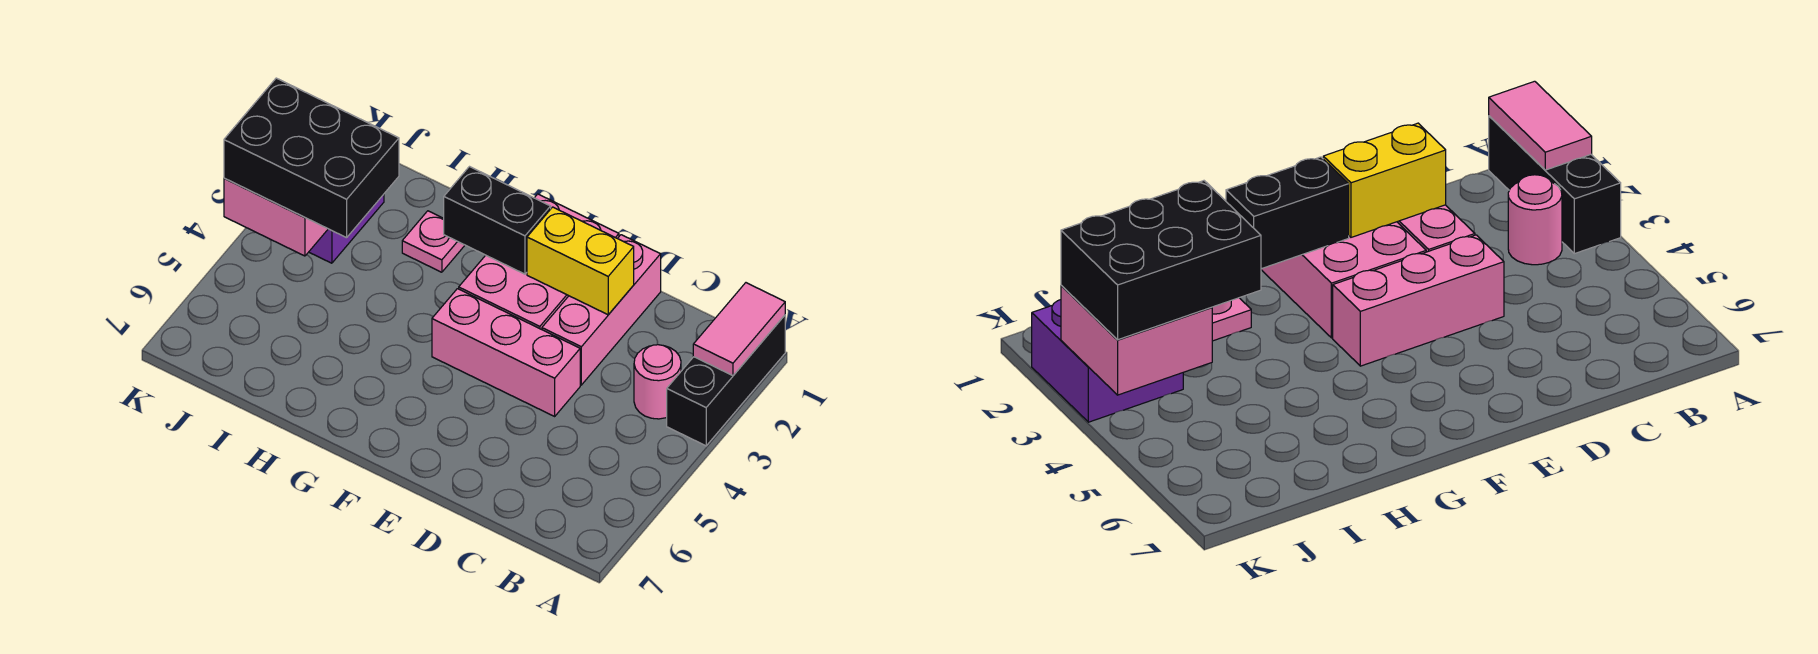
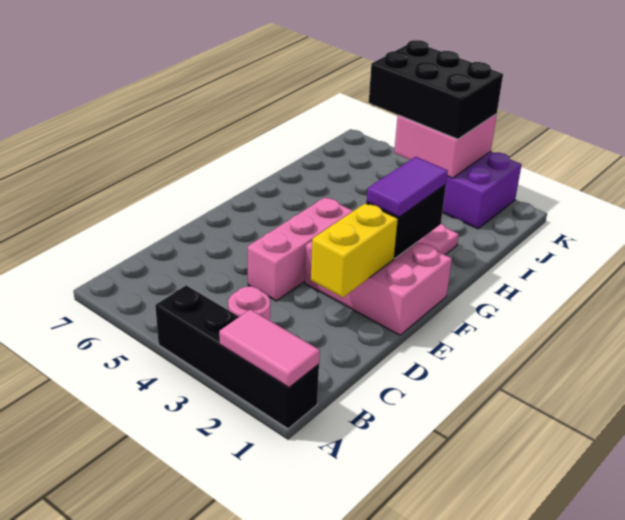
black brick A1:A3 level 1 -> black brick A1:A4 level 1
pink brick D1:D3 level 1 -> none
none -> purple tile F2:G2 level 3
black brick I3:K4 level 3 -> black brick J3:K5 level 3

